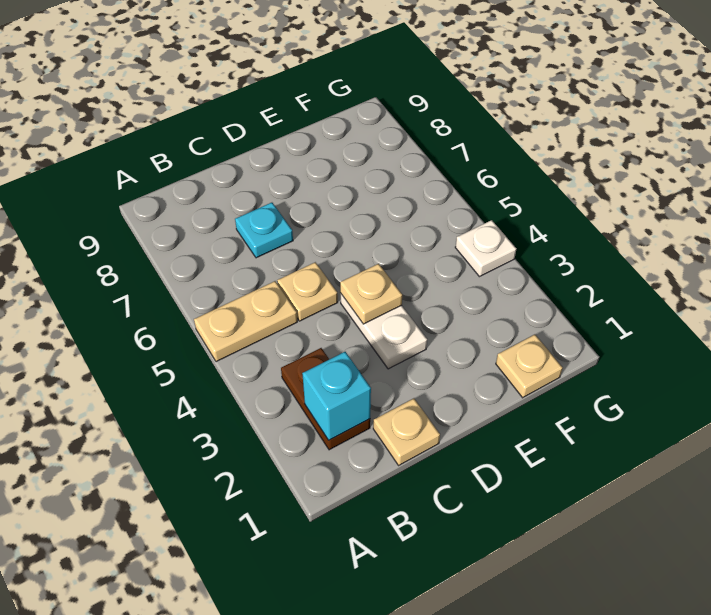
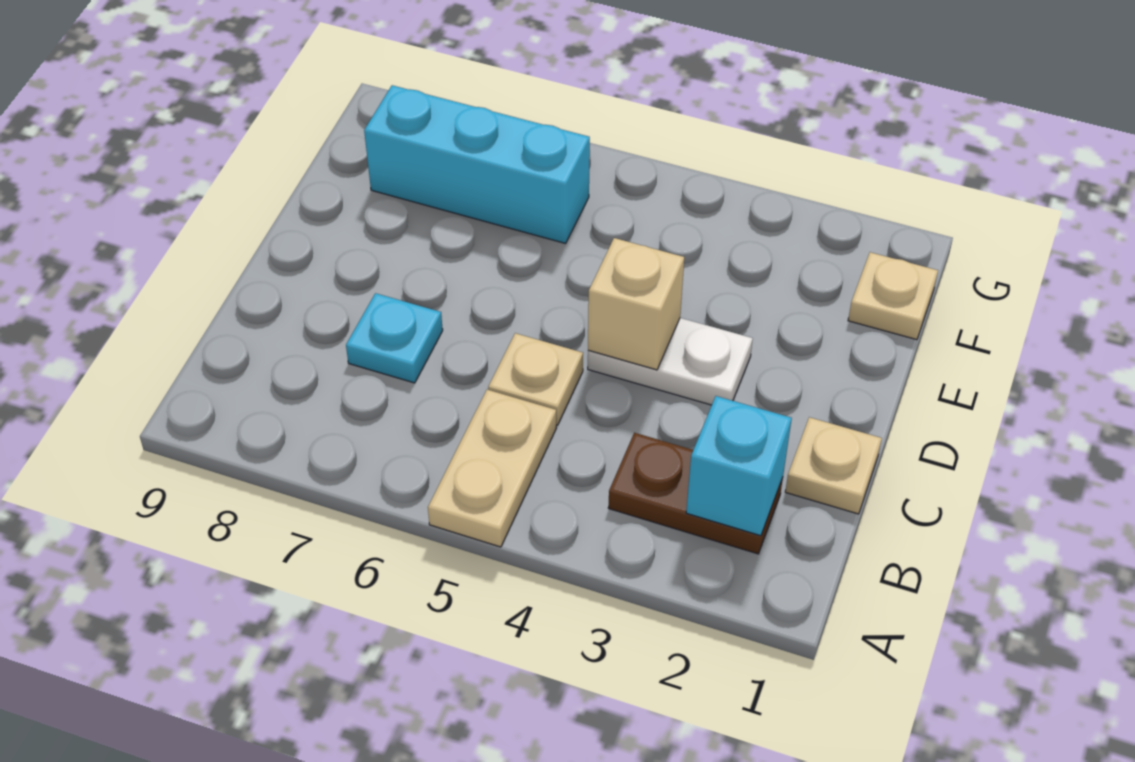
tan plate D4 level 2 -> tan brick D4 level 2
none -> cyan brick F6:F8 level 1
white plate G4 level 1 -> none

